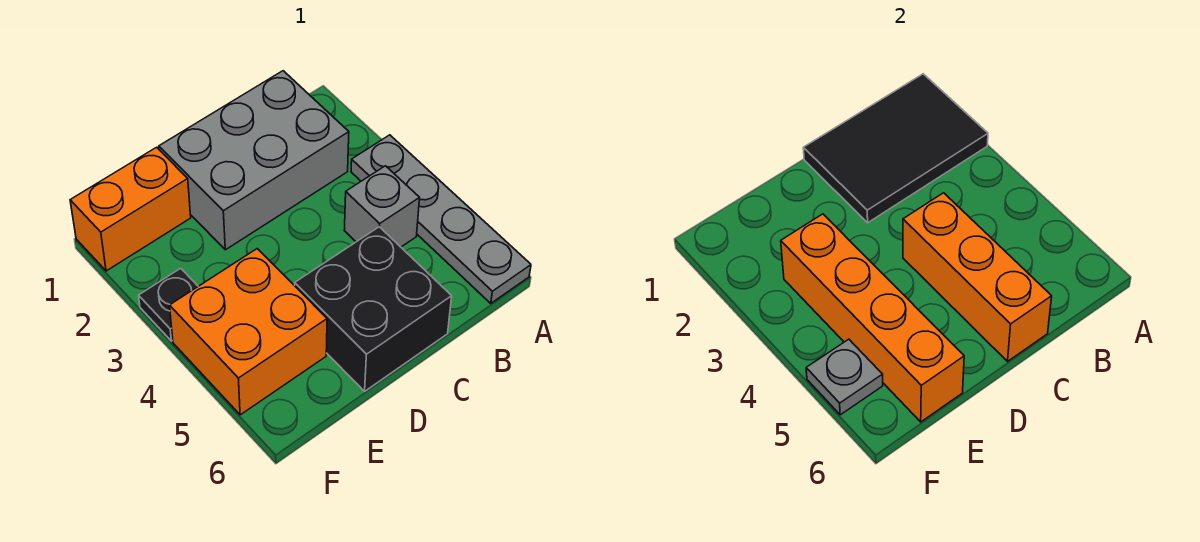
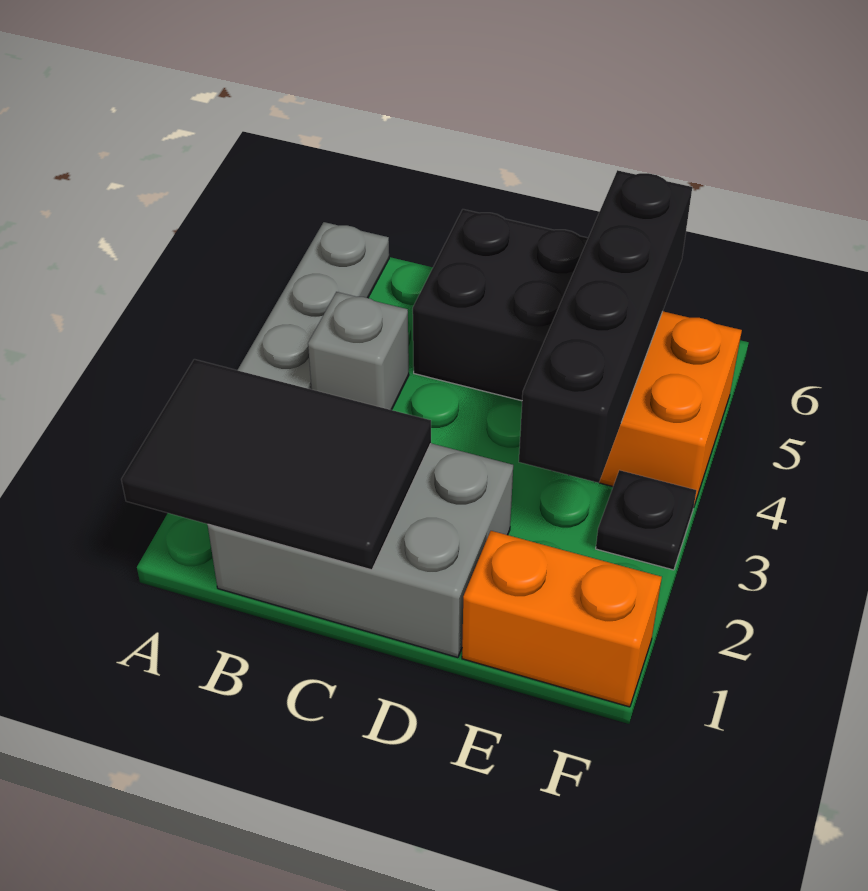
orange brick C4:C6 level 2 -> none
orange brick E3:E6 level 2 -> black brick E3:E6 level 2
grey plate F5 level 2 -> none

